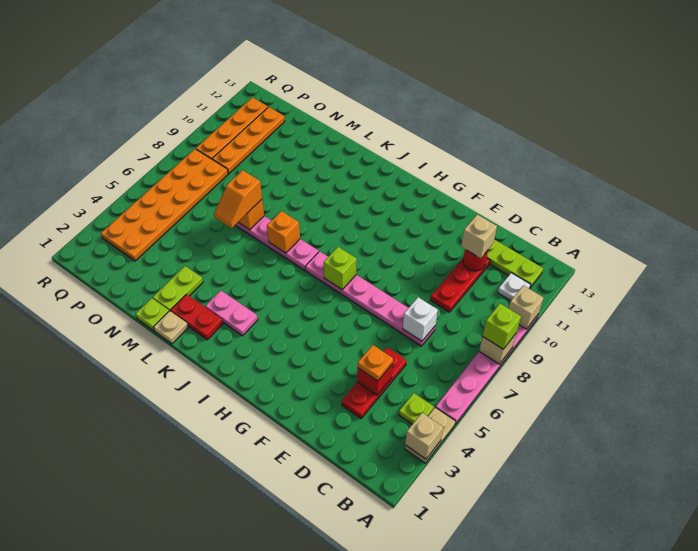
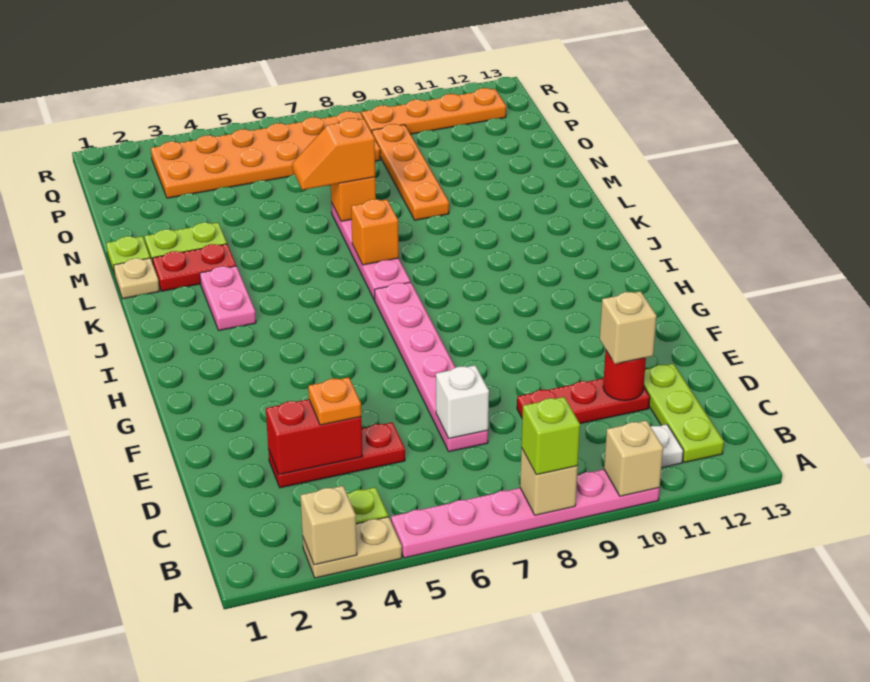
red brick D4 level 2 -> red brick D3:D4 level 2
lime brick H7 level 2 -> none
red plate K2:L2 level 1 -> red plate L2:L3 level 1
orange plate P9:P12 level 1 -> orange plate M9:P9 level 1

